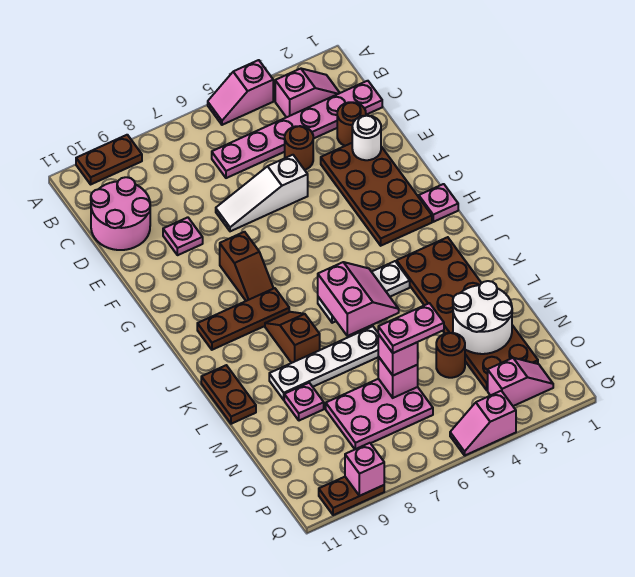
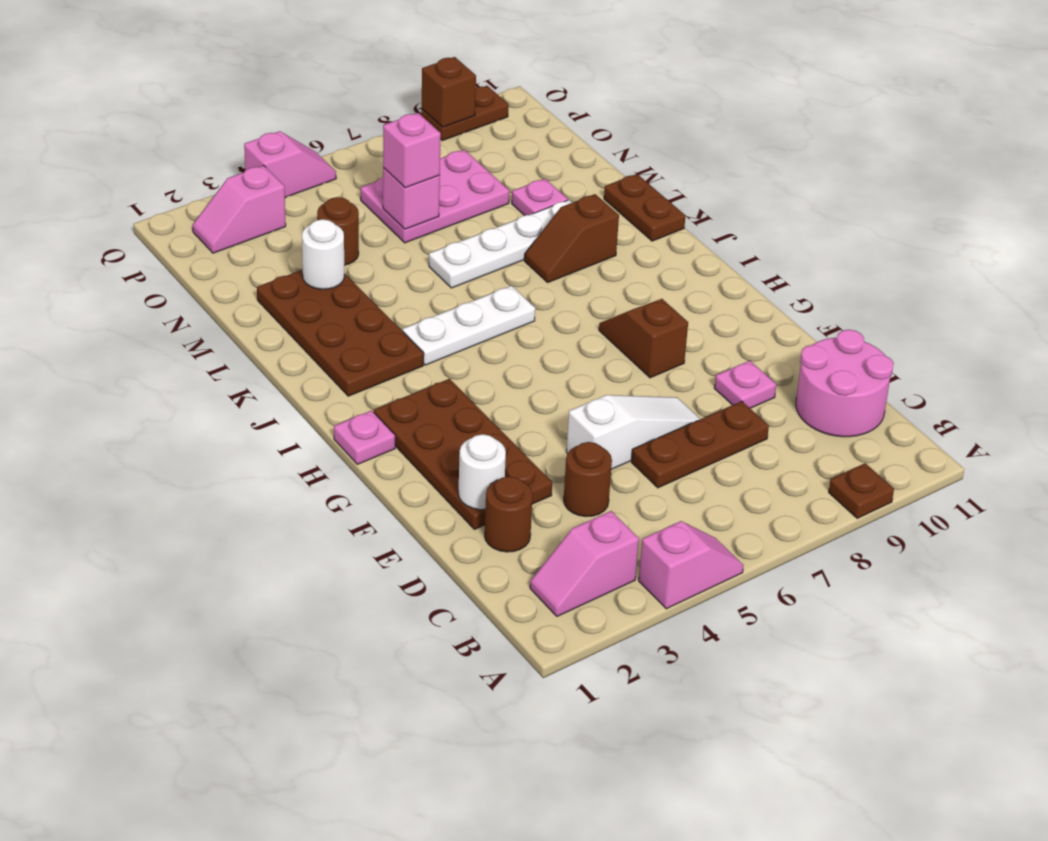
brown plate A9:A10 level 1 -> brown plate A9 level 1
pink plate C1:C6 level 1 -> none
brown plate I8:I10 level 1 -> brown plate D6:D8 level 1
brown plate J2:O3 level 1 -> brown plate J2:M3 level 1
pink slope J5:K6 level 2 top 6 -> none
brown slope J8:K8 level 1 top K -> brown slope K8:K9 level 1 top 9
white round brick M2:N3 level 2 -> white round brick M3 level 2
pink plate N5:N6 level 4 -> none
pink brick Q9 level 2 -> brown brick Q9 level 2

